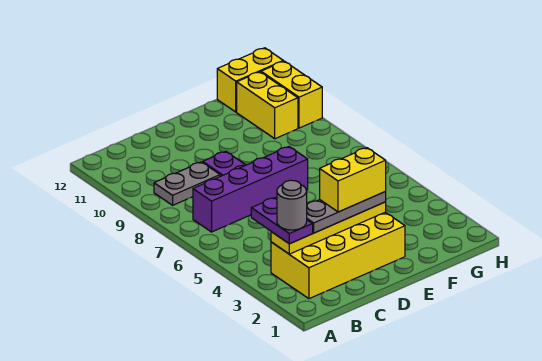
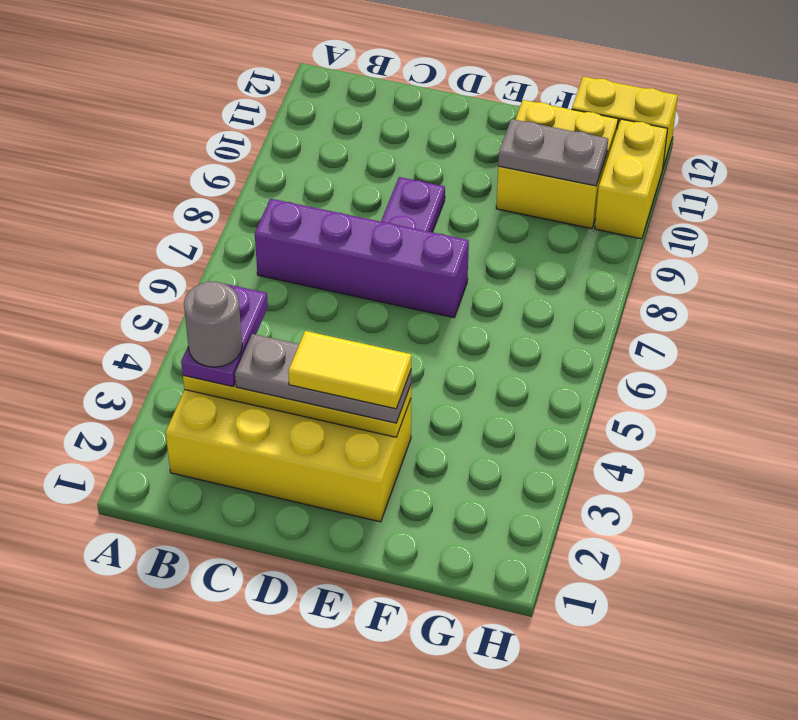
grey plate B9:C9 level 1 -> grey plate F10:G10 level 2
yellow brick D3:E3 level 4 -> yellow tile D3:E3 level 4
yellow brick G10:G11 level 1 -> yellow brick F10:G11 level 1

